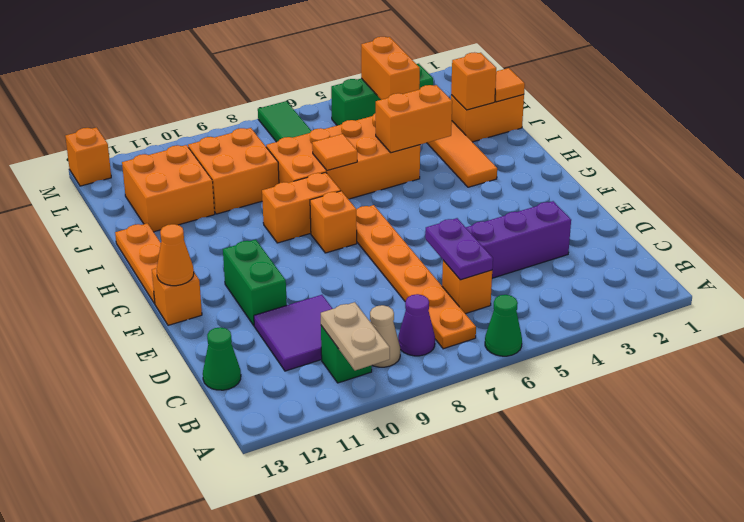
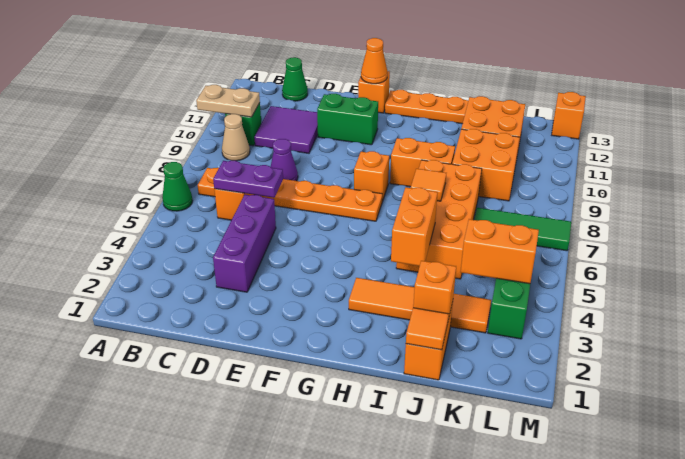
purple cone B8 level 1 -> purple cone D8 level 1
orange brick H8:H9 level 1 -> orange brick H9:I9 level 1

